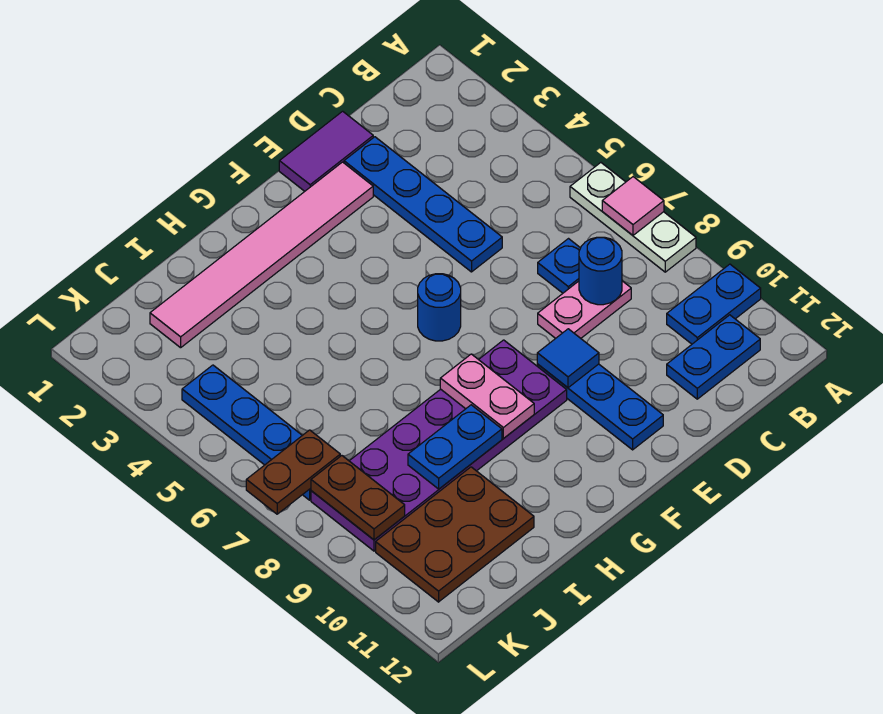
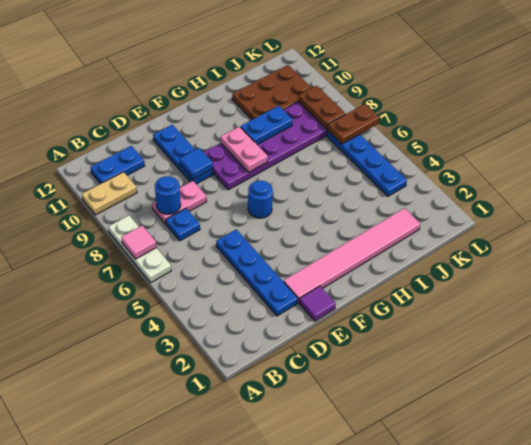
blue plate A10:B10 level 1 -> tan plate A10:B10 level 1
purple tile D1:E1 level 1 -> purple tile E1 level 1

